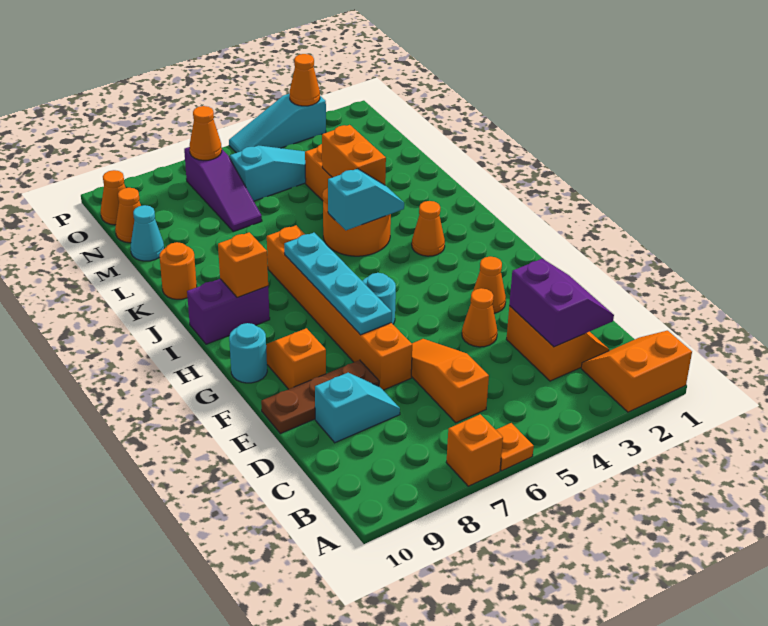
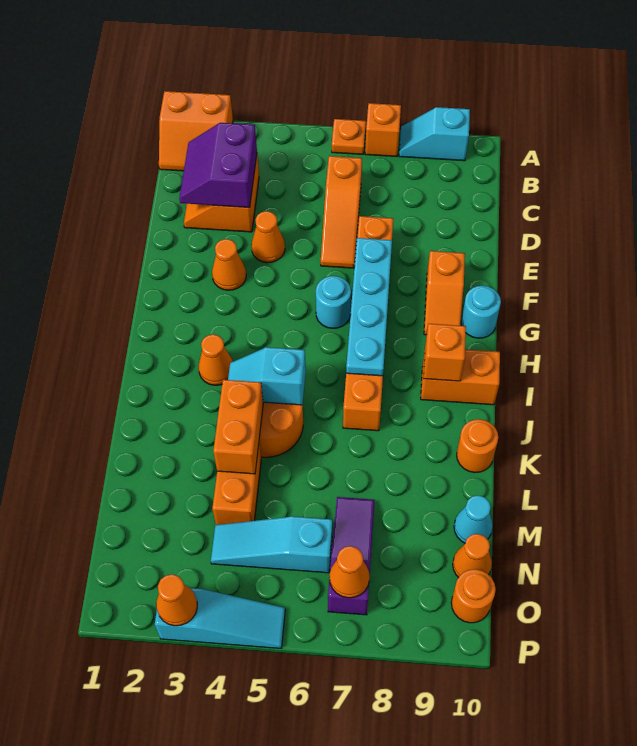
cyan slope D8:D9 level 1 top 9 -> cyan slope A8:A9 level 1 top 9
brown plate E8:E10 level 1 -> none
purple brick I9:I10 level 1 -> orange brick I9:I10 level 1
orange cone O10 level 1 -> orange round brick O10 level 1

